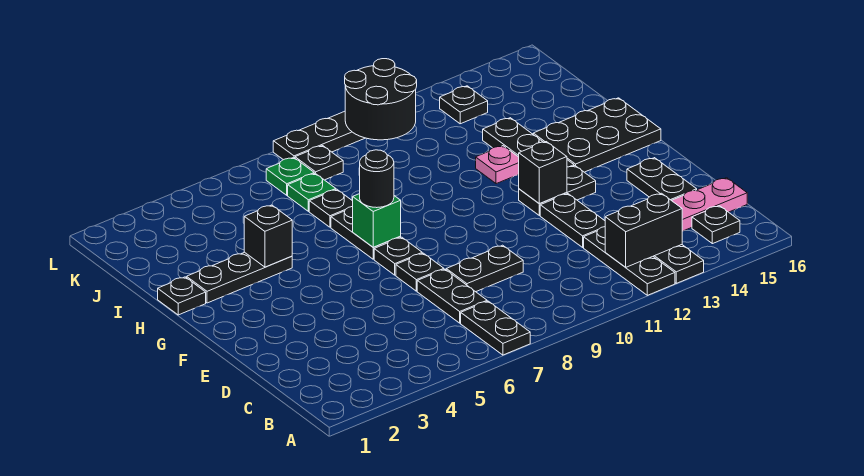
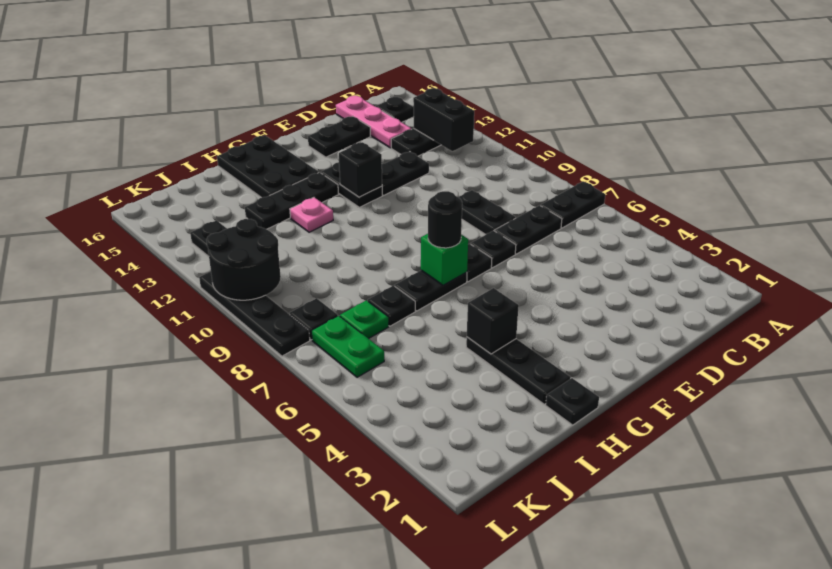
black plate A12:C12 level 1 -> none
green plate K7 level 1 -> green plate K6:K7 level 1

